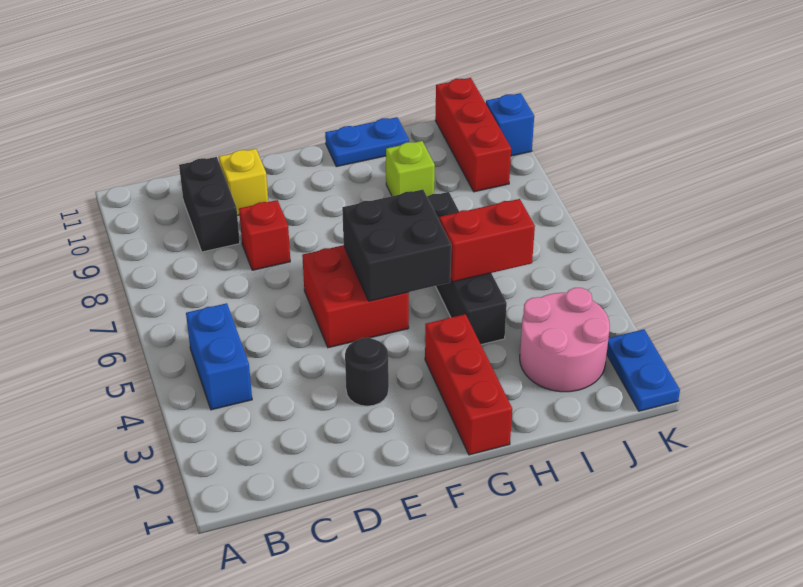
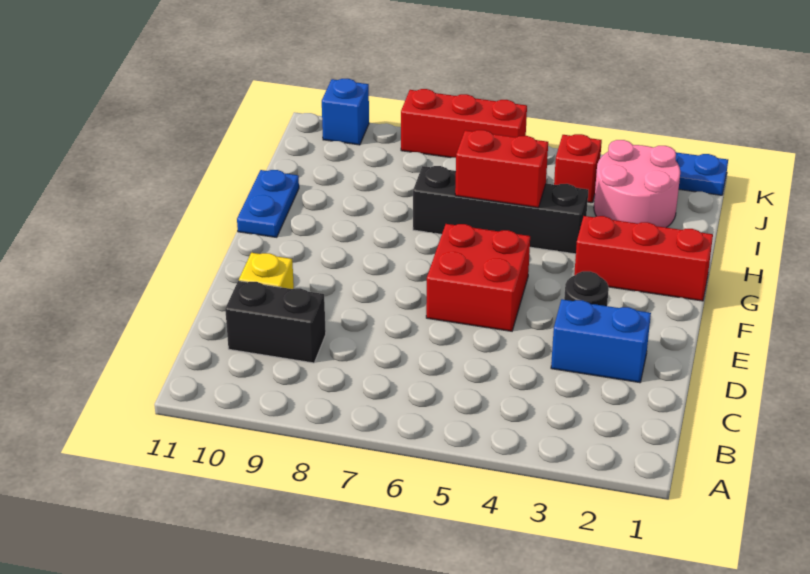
blue brick B4:B5 level 1 -> blue brick D2:D3 level 1
red brick D8 level 1 -> red brick J4 level 1
black brick F5:G6 level 2 -> none
red brick H5:I5 level 2 -> red brick H5:H6 level 2
lime brick H9 level 1 -> none
red brick J9:J11 level 1 -> red brick K6:K8 level 1

